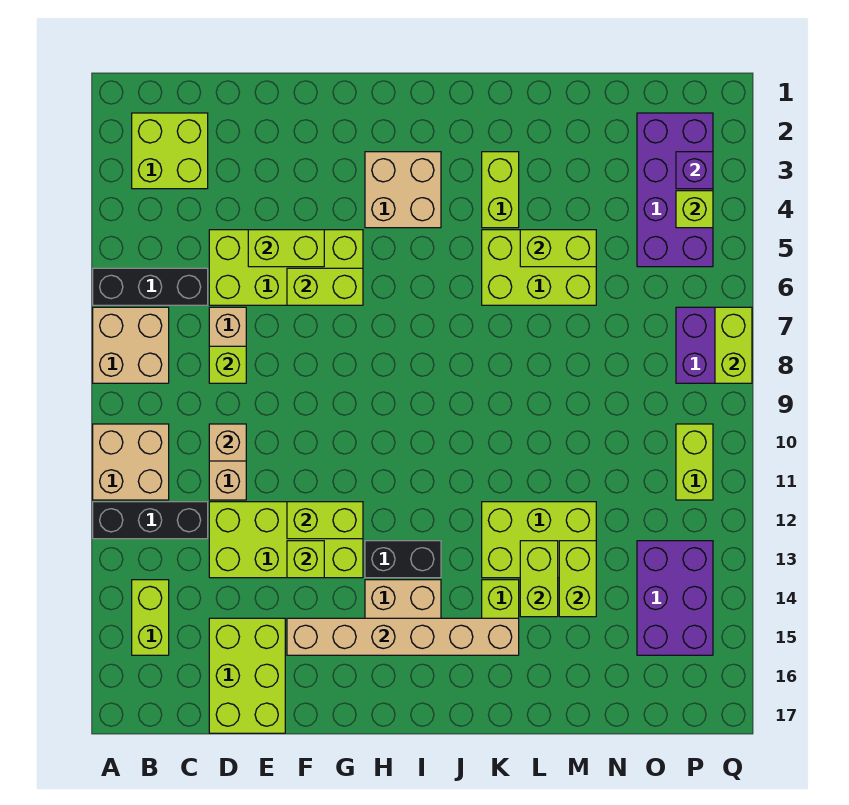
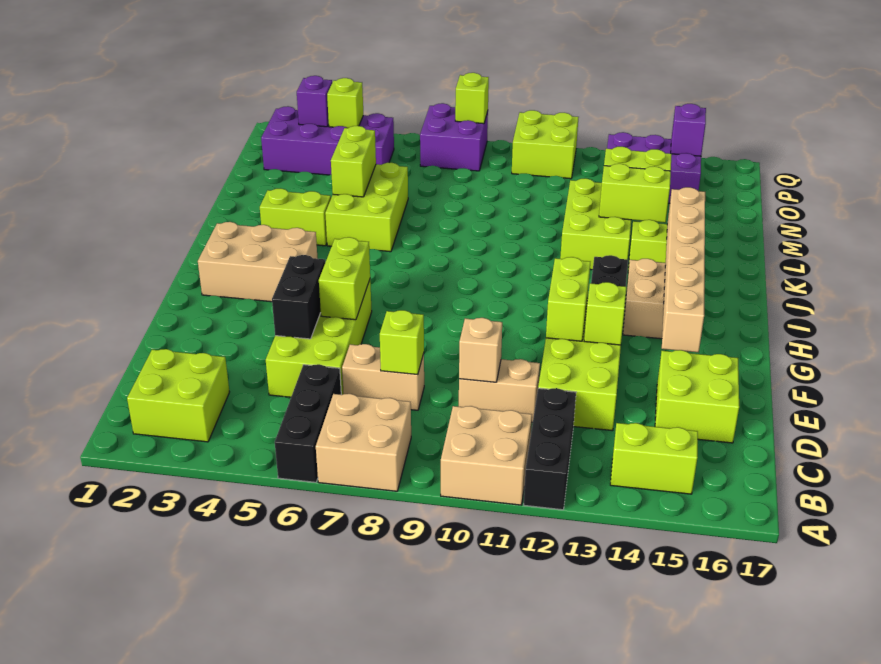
lime brick D15:E17 level 1 -> lime brick D15:E16 level 1
lime brick E5:F5 level 2 -> black brick E5:F5 level 2
tan brick H3:I4 level 1 -> tan brick H2:I4 level 1
lime brick P10:P11 level 1 -> lime brick P10:Q11 level 1
none -> purple brick P15 level 2
lime brick Q7:Q8 level 2 -> lime brick Q8 level 2

